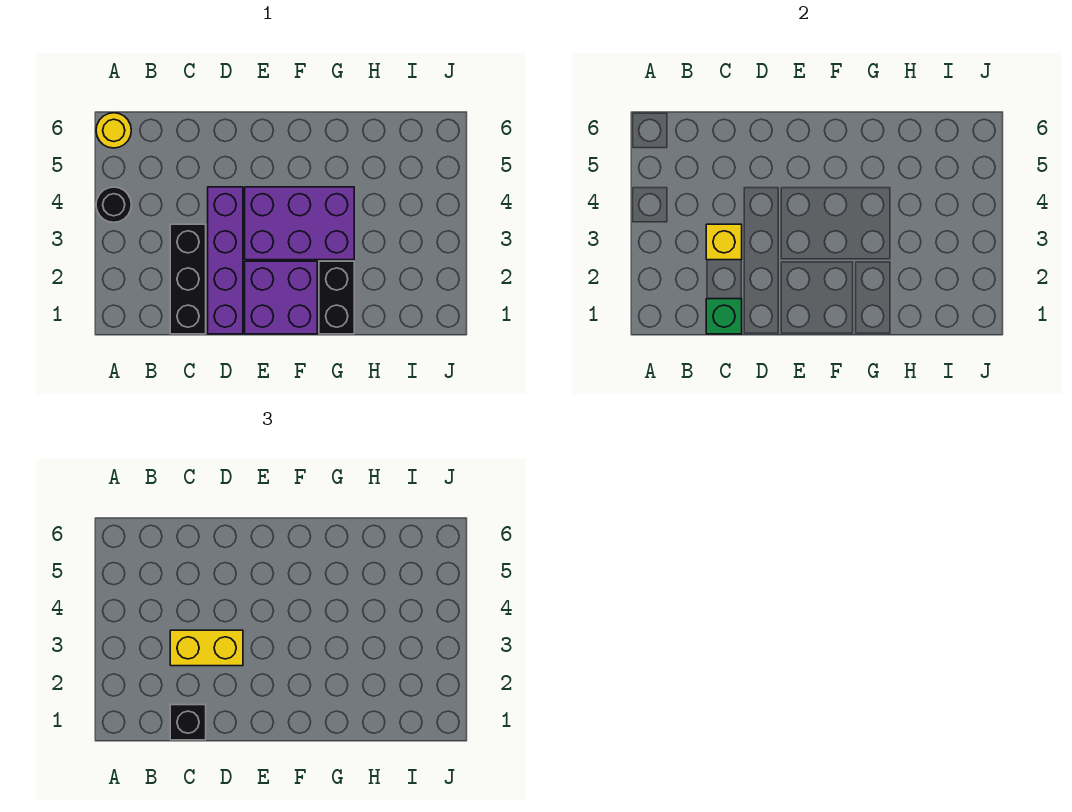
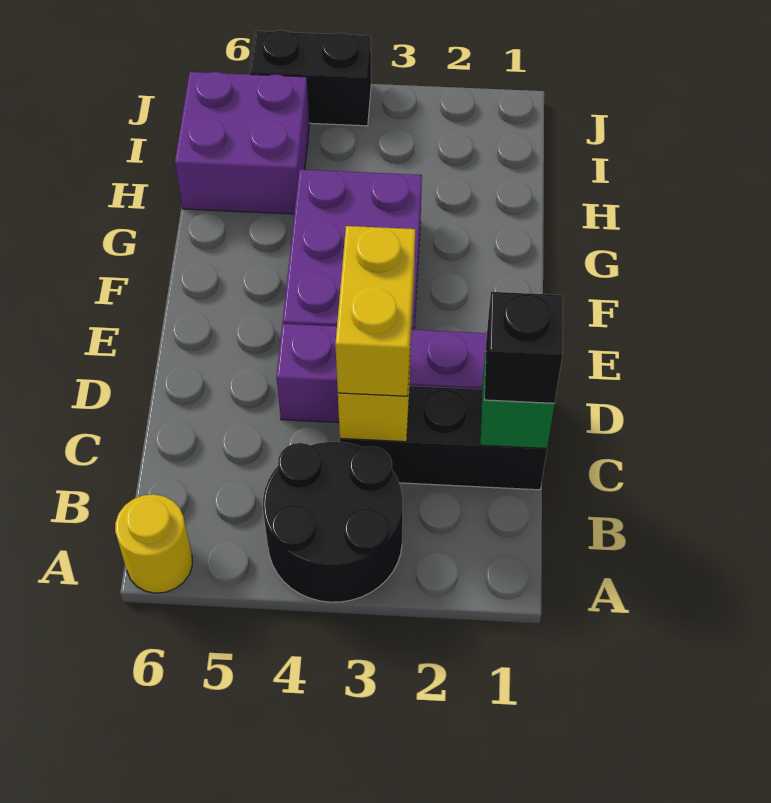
black round brick A4 level 1 -> black round brick A3:B4 level 1
purple brick E1:F2 level 1 -> purple brick H5:I6 level 1
black brick G1:G2 level 1 -> black brick J4:J5 level 1

